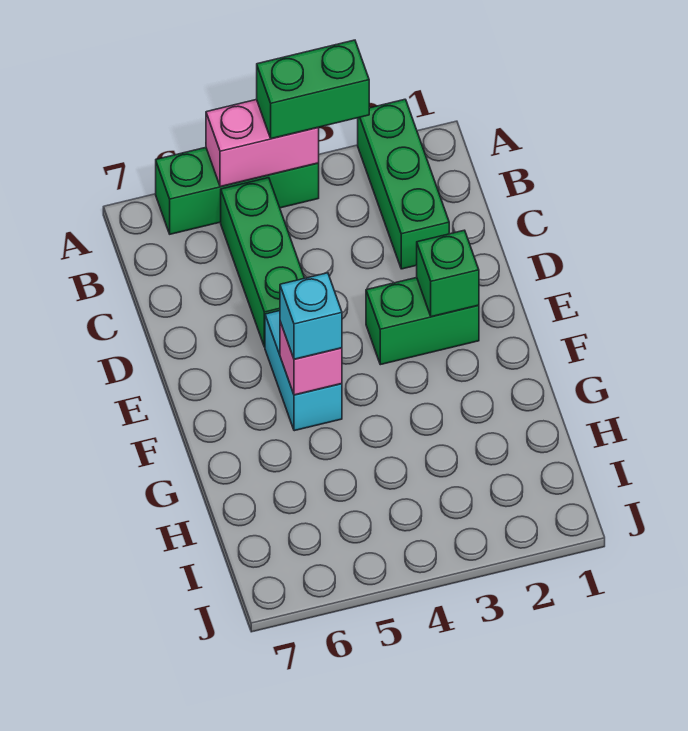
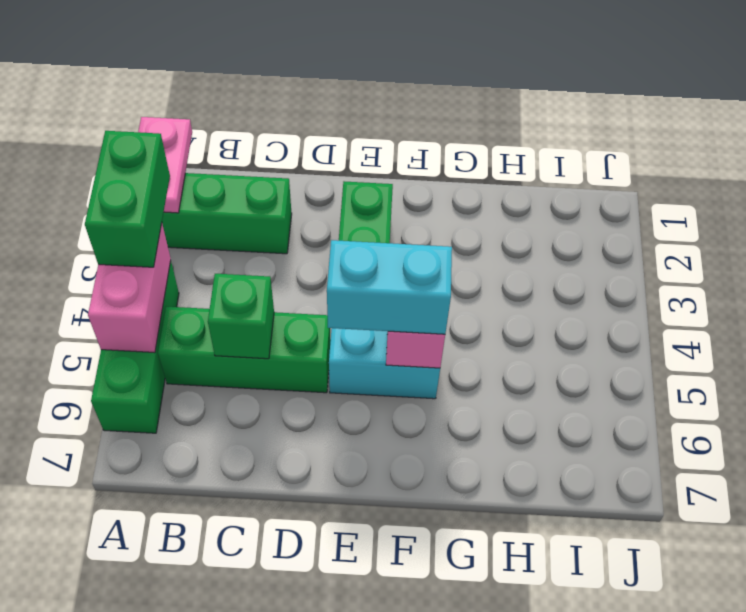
none -> pink plate A1:A2 level 2
green brick E2 level 2 -> green brick C5 level 2
cyan brick F5 level 3 -> cyan brick E5:F5 level 3

